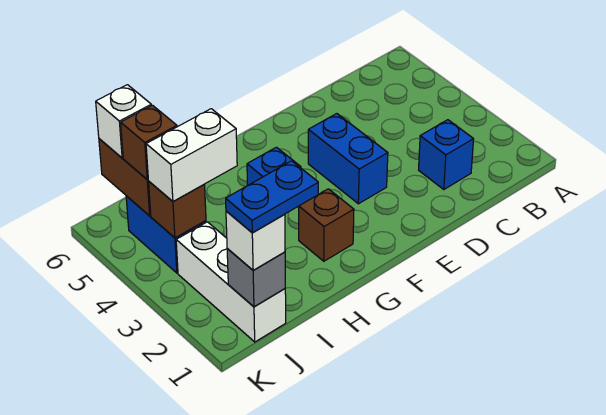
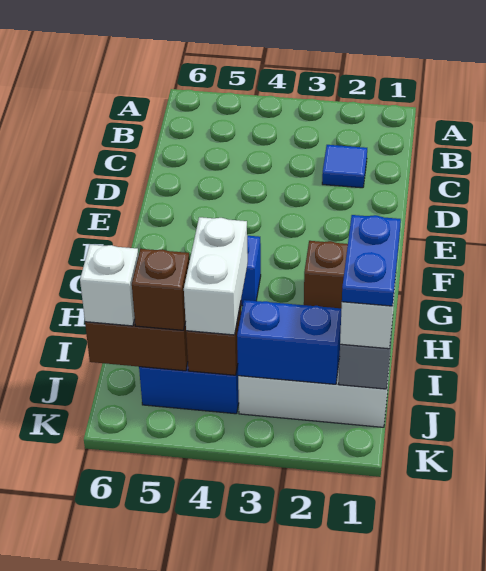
blue brick C2 level 1 -> blue tile C2 level 1
blue brick E3:E4 level 1 -> blue brick J2:J3 level 2

